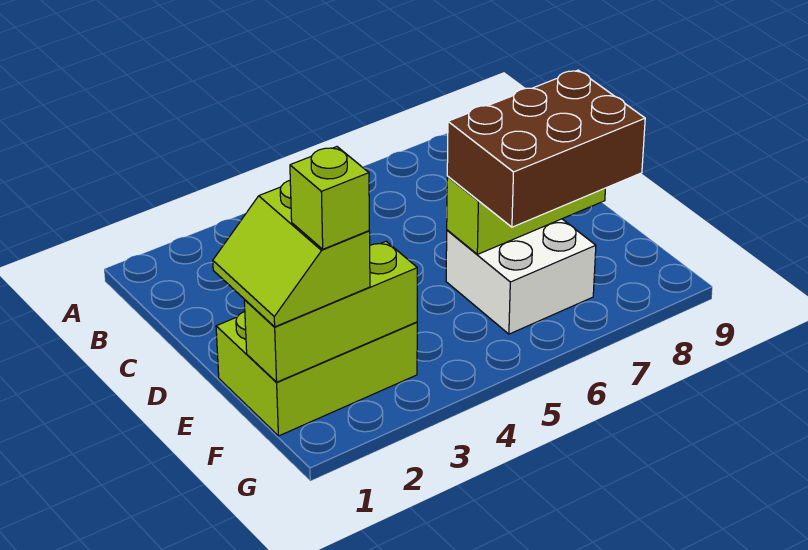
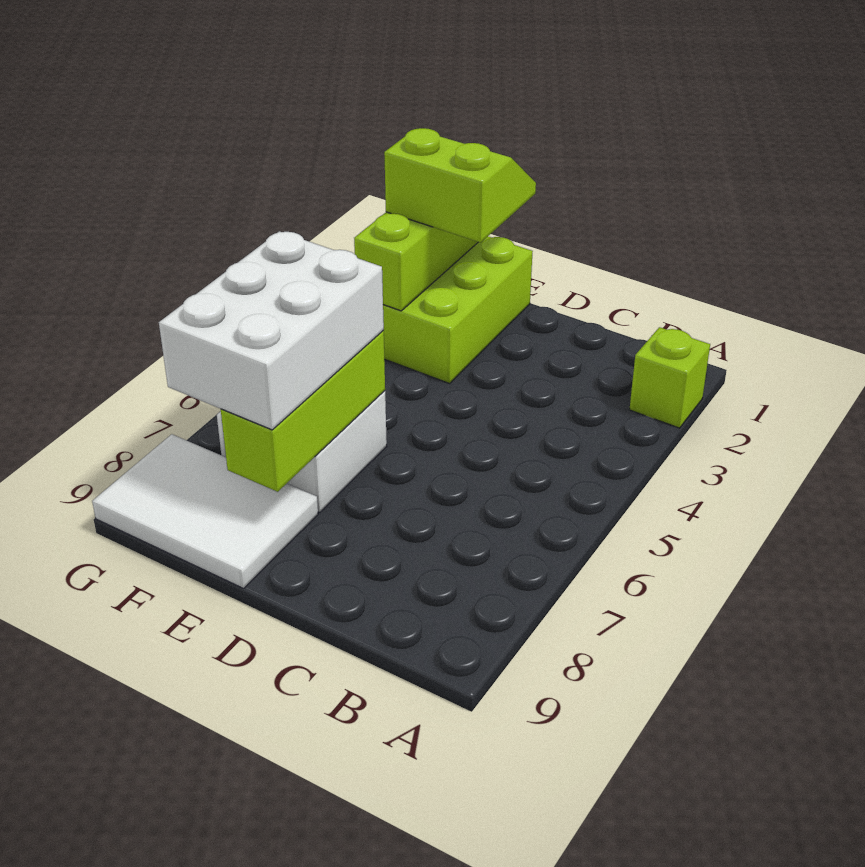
brown brick E6:F8 level 3 -> white brick E6:F8 level 3
none -> white tile E8:G9 level 1
lime brick F2 level 4 -> lime brick A2 level 1

